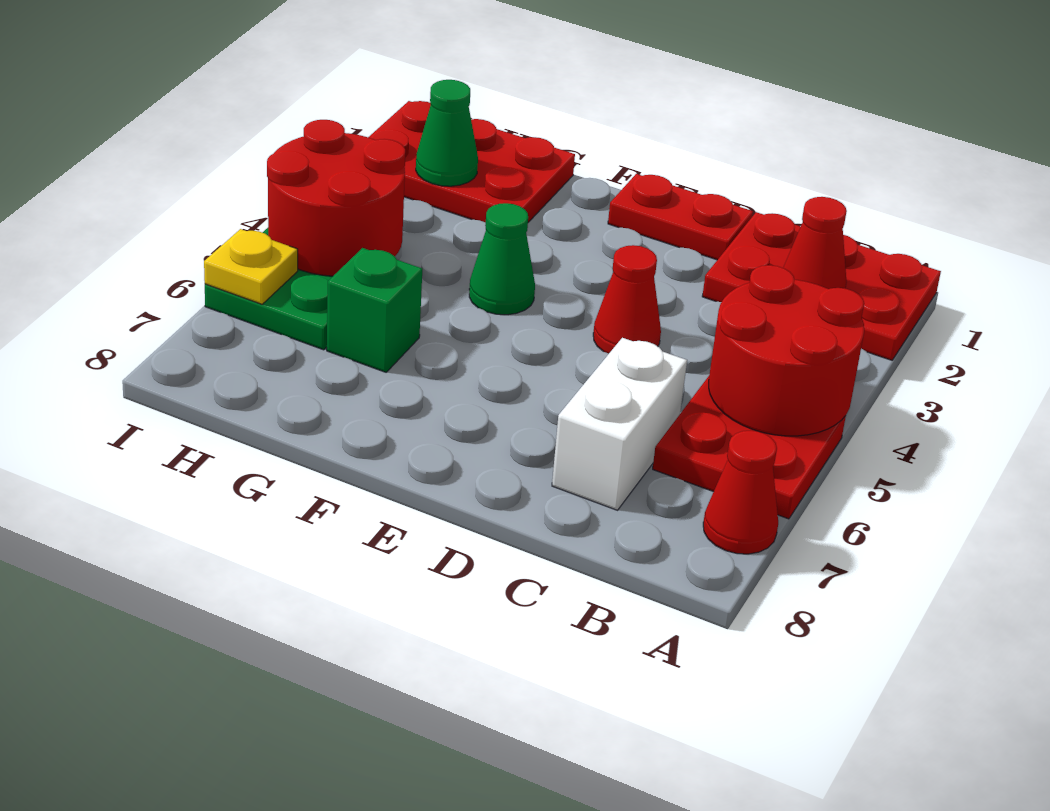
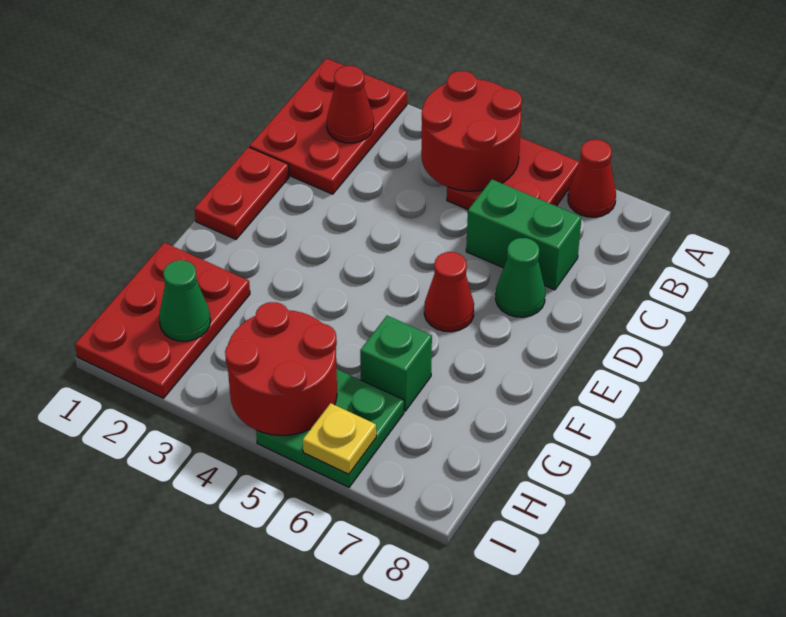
white brick C6:C7 level 1 -> green brick C6:C7 level 1
red cone D4 level 1 -> red cone E6 level 1
green cone F4 level 1 -> green cone D7 level 1

